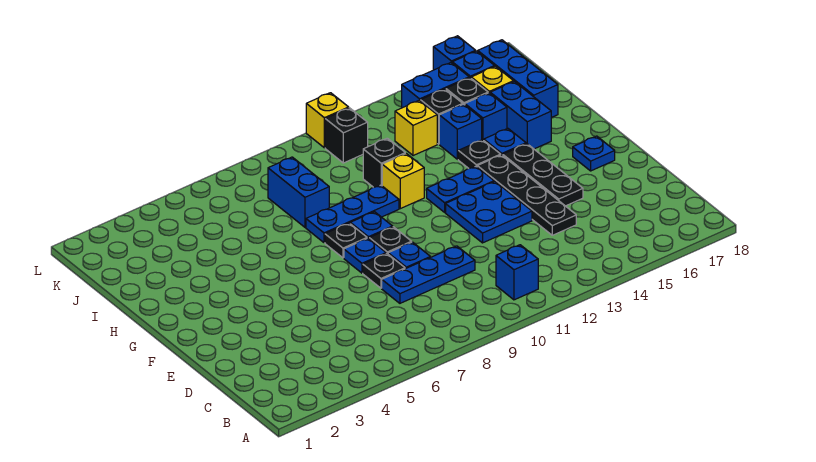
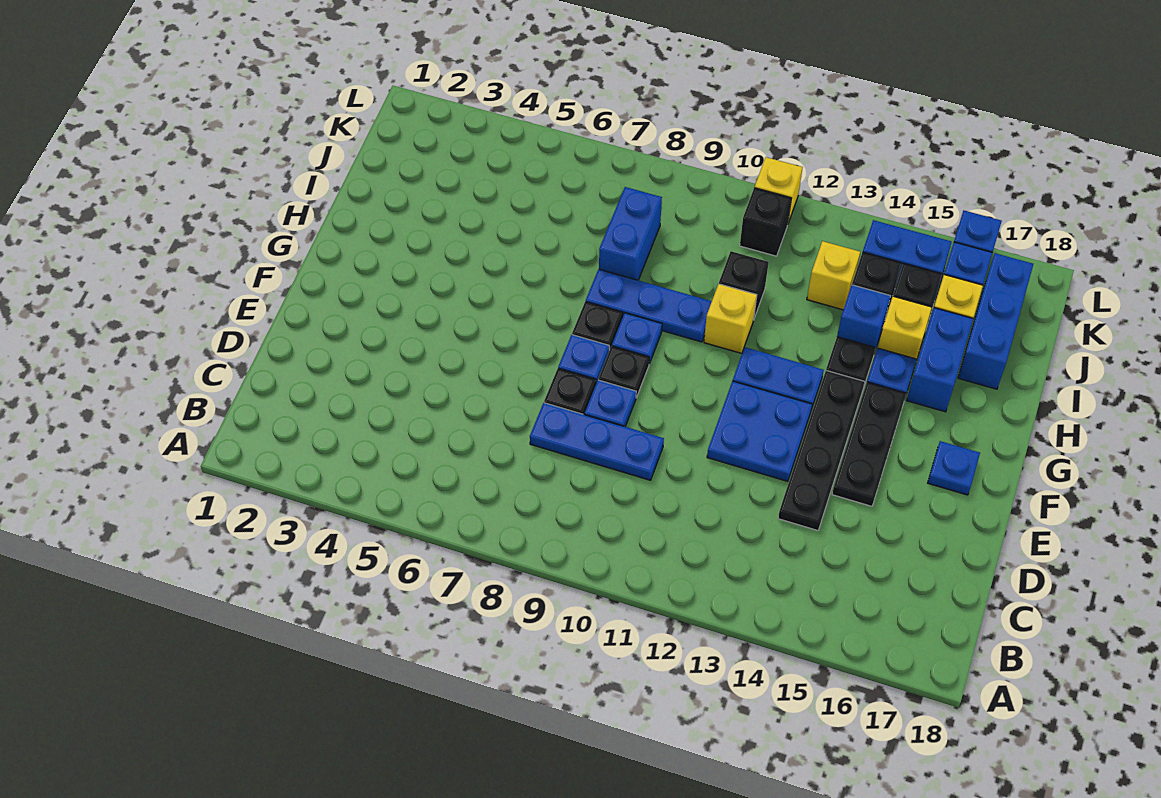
blue brick B11 level 1 -> none
blue brick I15 level 1 -> yellow brick I15 level 1

